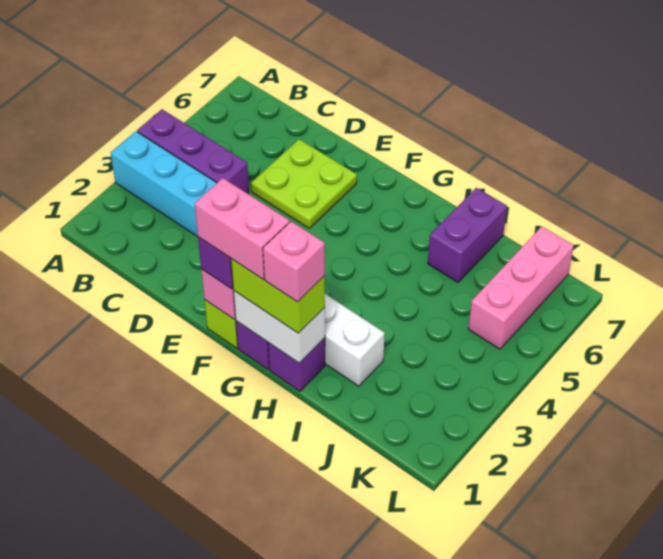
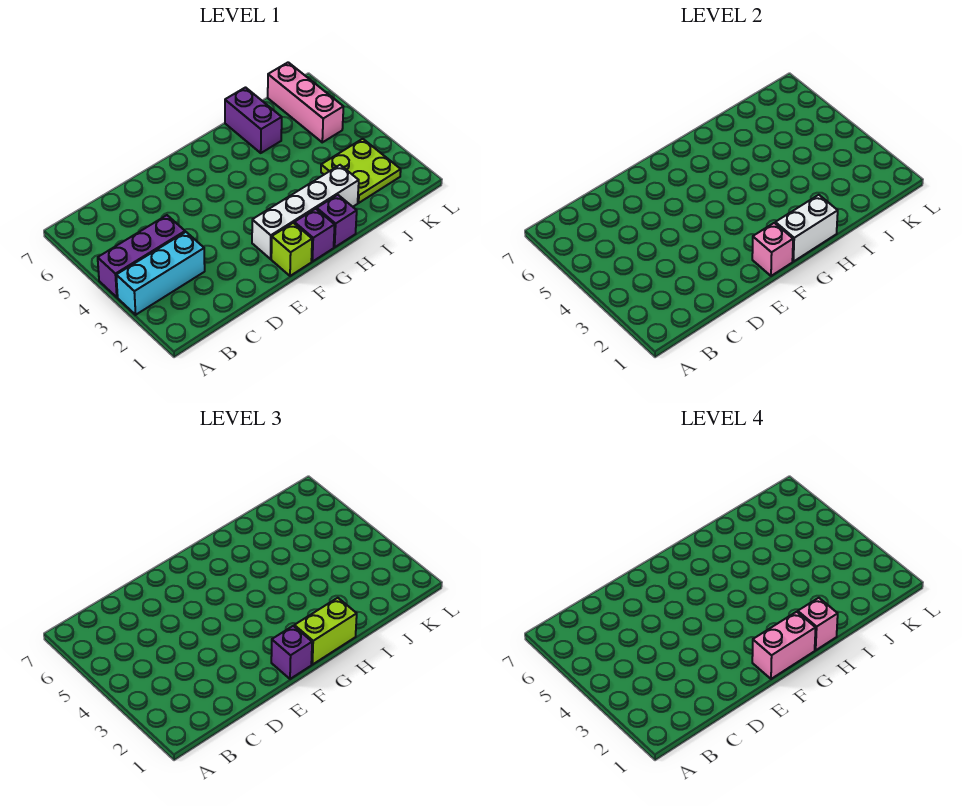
lime plate D5:E6 level 1 -> lime plate J2:K3 level 1

